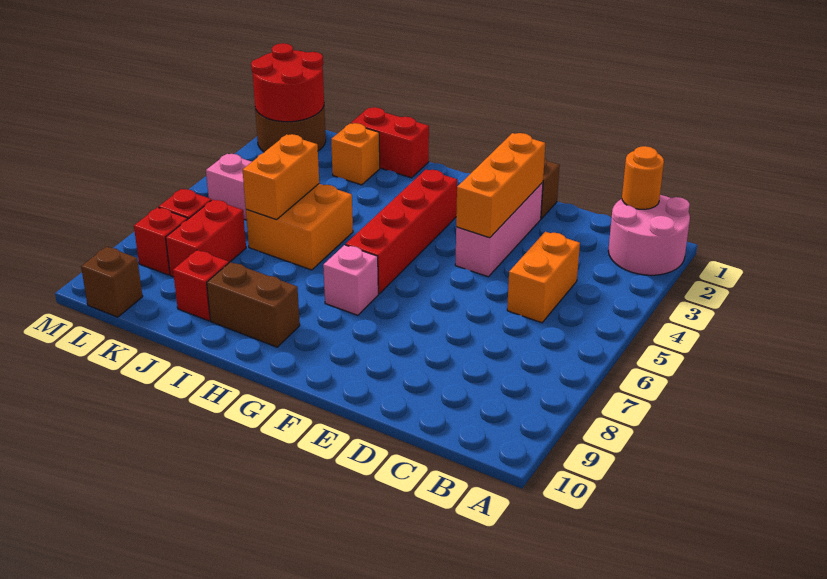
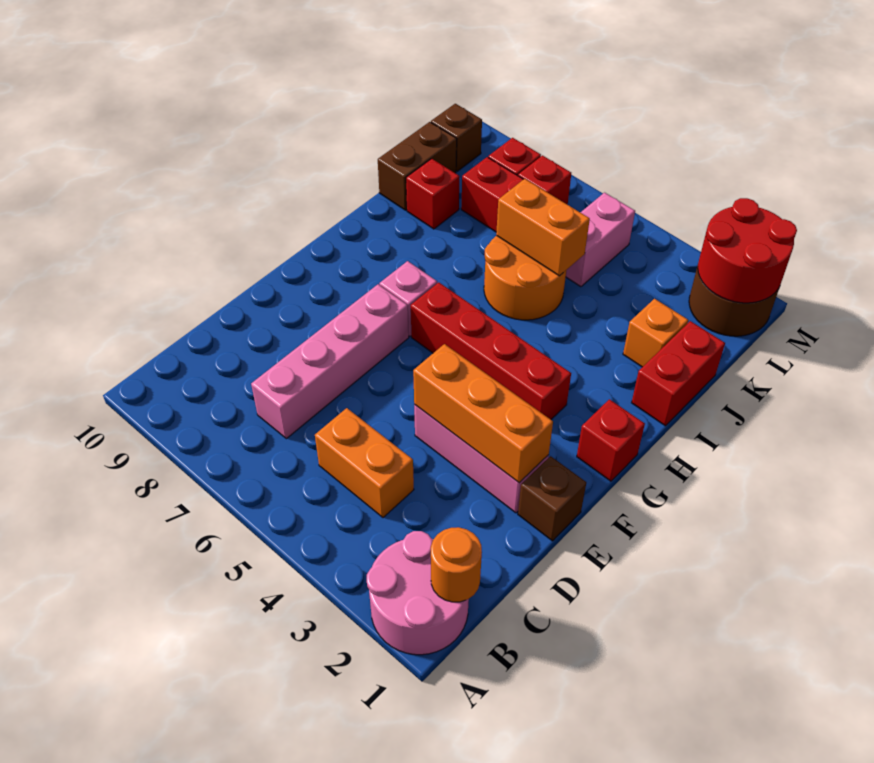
none -> pink brick C7:F7 level 1
none -> red brick G1 level 1
brown brick H9:I9 level 1 -> brown brick J10:K10 level 1
orange brick I5:J6 level 1 -> orange round brick I5:J6 level 1

